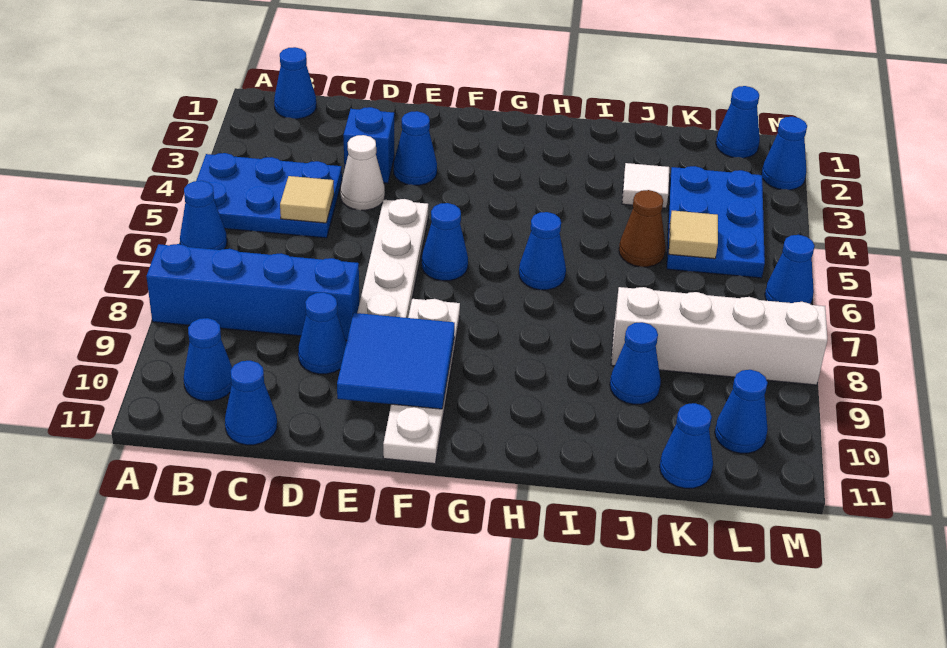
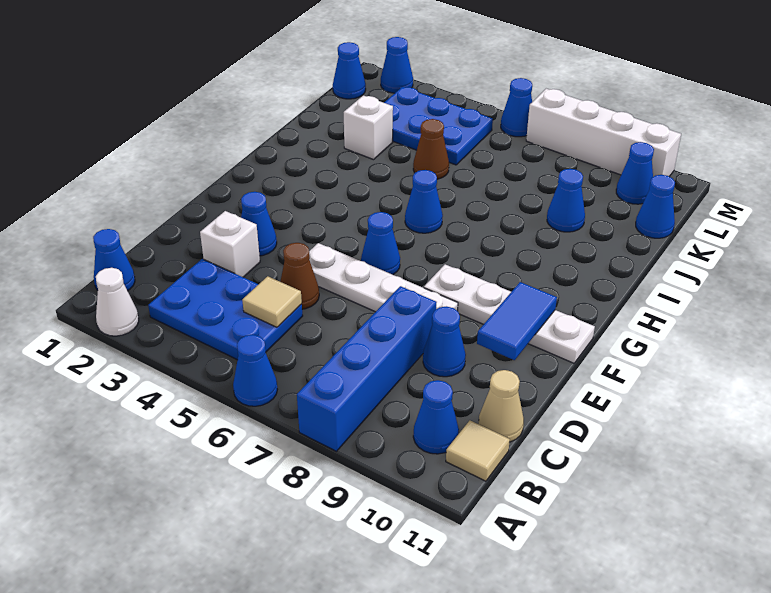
blue plate A4:C5 level 1 -> blue plate B3:C5 level 1
blue cone C11 level 1 -> tan cone C11 level 1
blue brick D3 level 1 -> white brick D3 level 1
white cone D4 level 1 -> white cone A2 level 1
none -> brown cone D5 level 1
blue tile E9:F10 level 2 -> blue tile E10:F10 level 2
white tile J3 level 1 -> white brick J3 level 1
white brick J8:M8 level 1 -> white brick M7:M10 level 1
tan tile K5 level 2 -> tan tile B11 level 1

